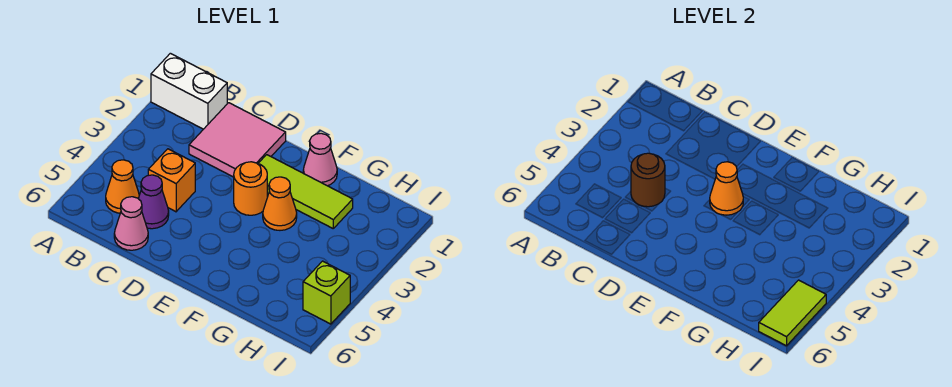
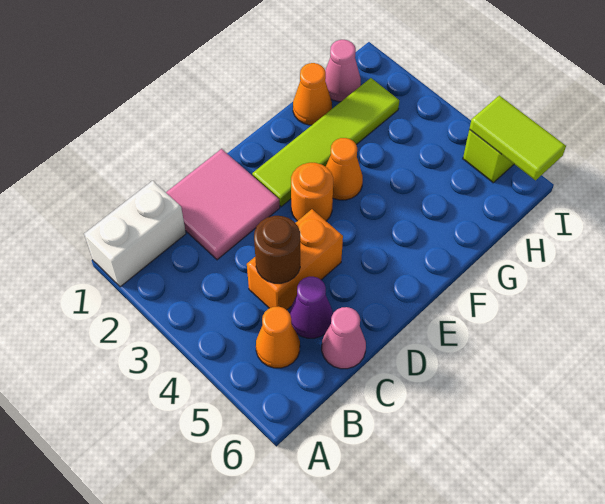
orange brick C4 level 1 -> orange brick C4:D4 level 1
lime tile E2:G2 level 1 -> lime tile E2:H2 level 1
orange cone E3 level 2 -> orange cone G1 level 1
pink cone F1 level 1 -> pink cone H1 level 1

